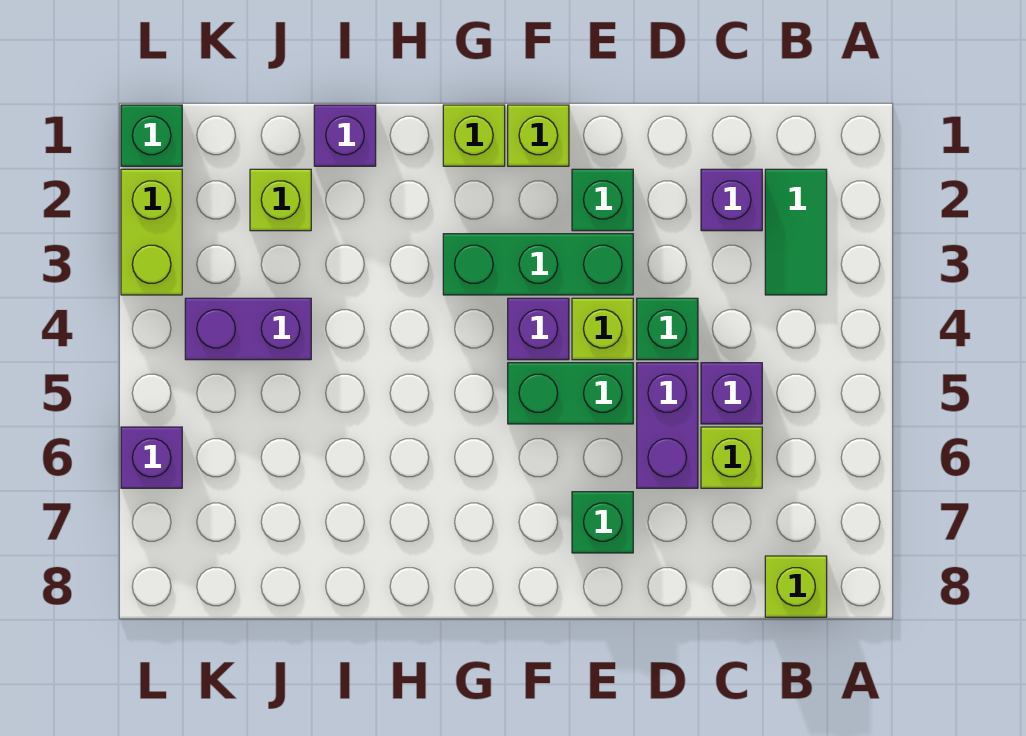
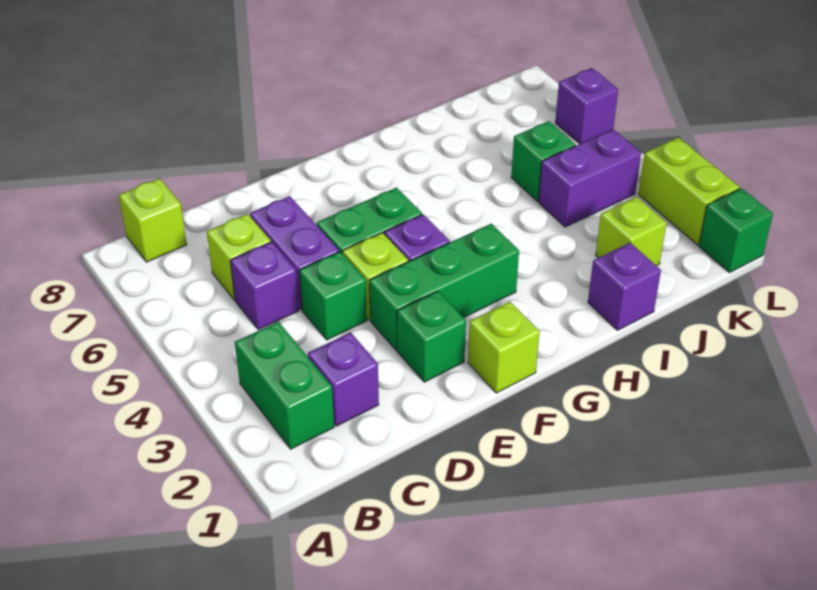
green tile B2:B3 level 1 -> green brick B2:B3 level 1
green brick E7 level 1 -> green brick J5 level 1
lime brick G1 level 1 -> none

